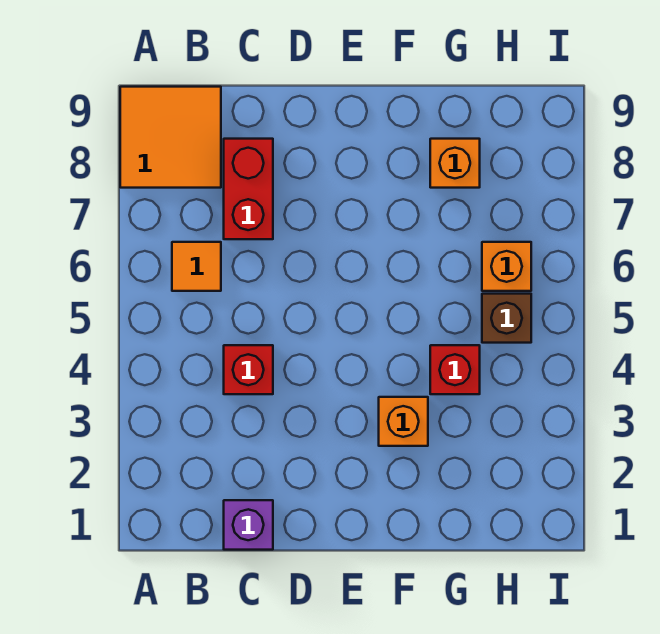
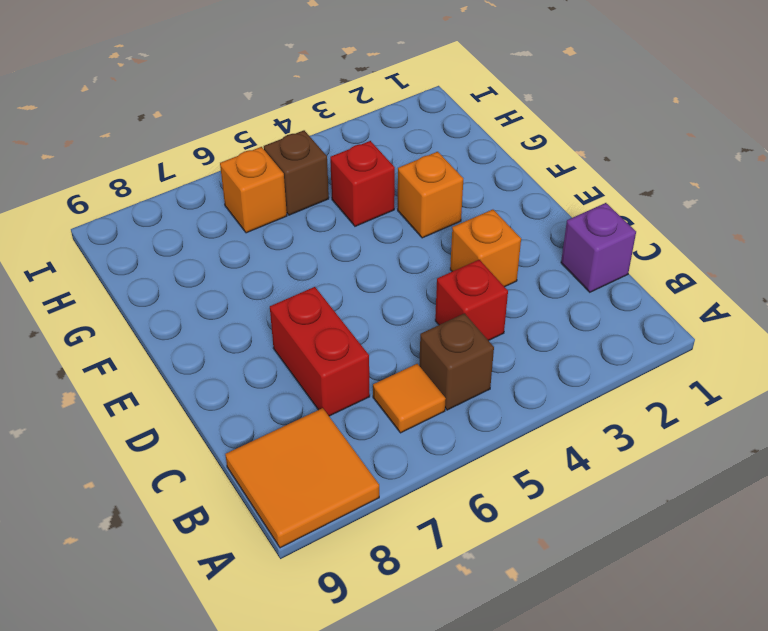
none -> brown brick B5 level 1
red brick C7:C8 level 1 -> red brick C7:D7 level 1
orange brick G8 level 1 -> orange brick D3 level 1

